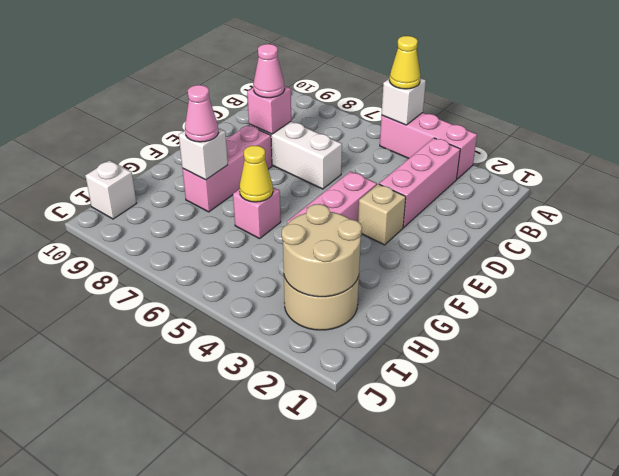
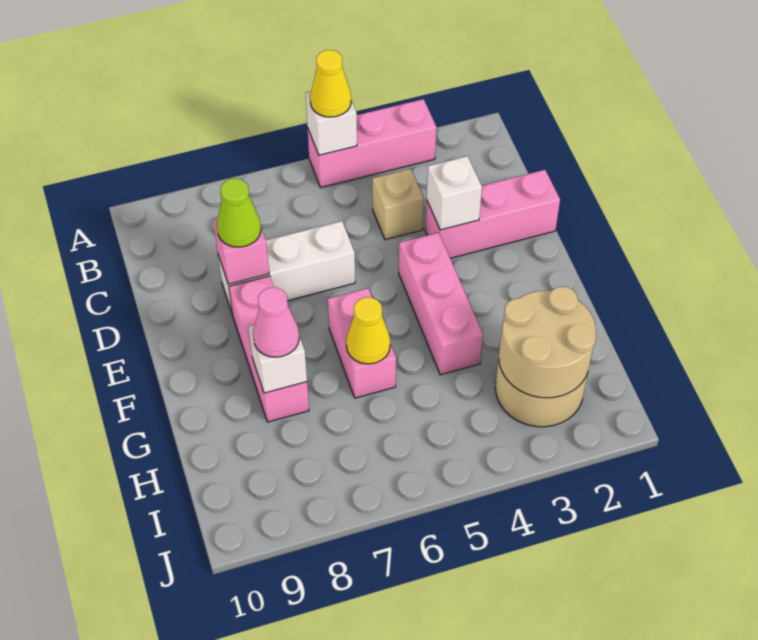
pink brick B3:D3 level 1 -> pink brick D1:D3 level 1
pink cone D8 level 3 -> lime cone D8 level 3
tan brick E3 level 1 -> tan brick C4 level 1
pink brick G6 level 1 -> pink brick F6:G6 level 1
white brick I10 level 1 -> white brick D3 level 2

